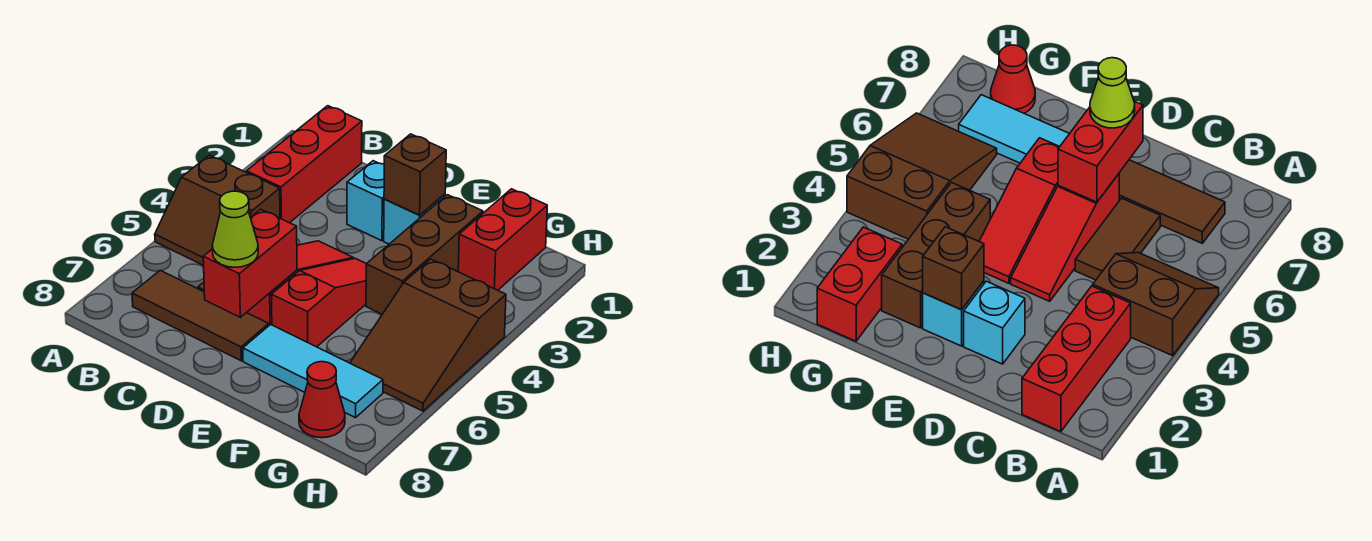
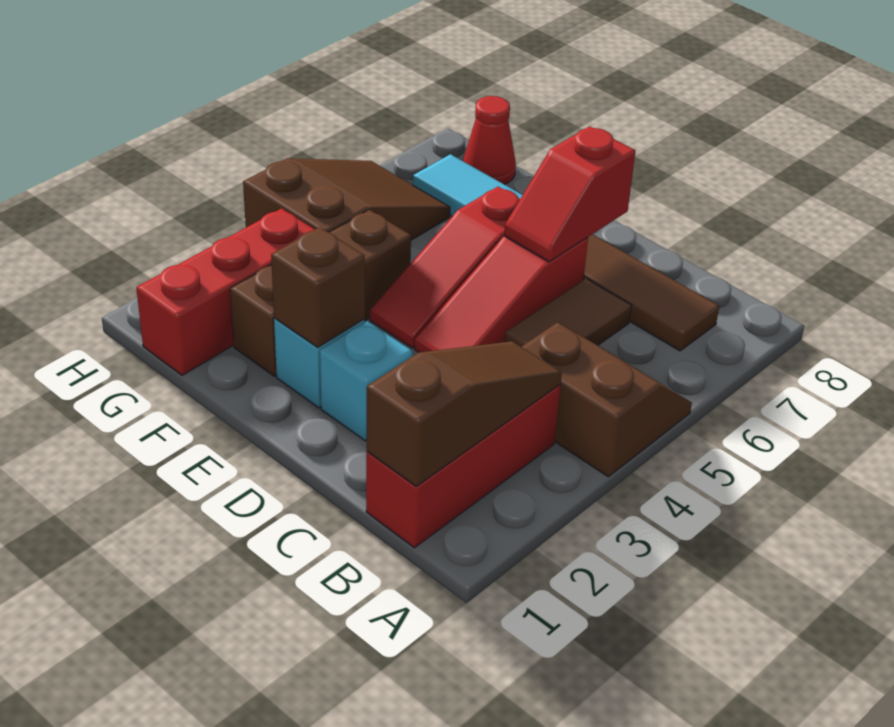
none -> brown slope B1:B3 level 2 top 1
red brick D6:D7 level 2 -> red slope D6:D7 level 2 top 7
lime cone D7 level 3 -> none
red brick G1:G2 level 1 -> red brick G1:G3 level 1

